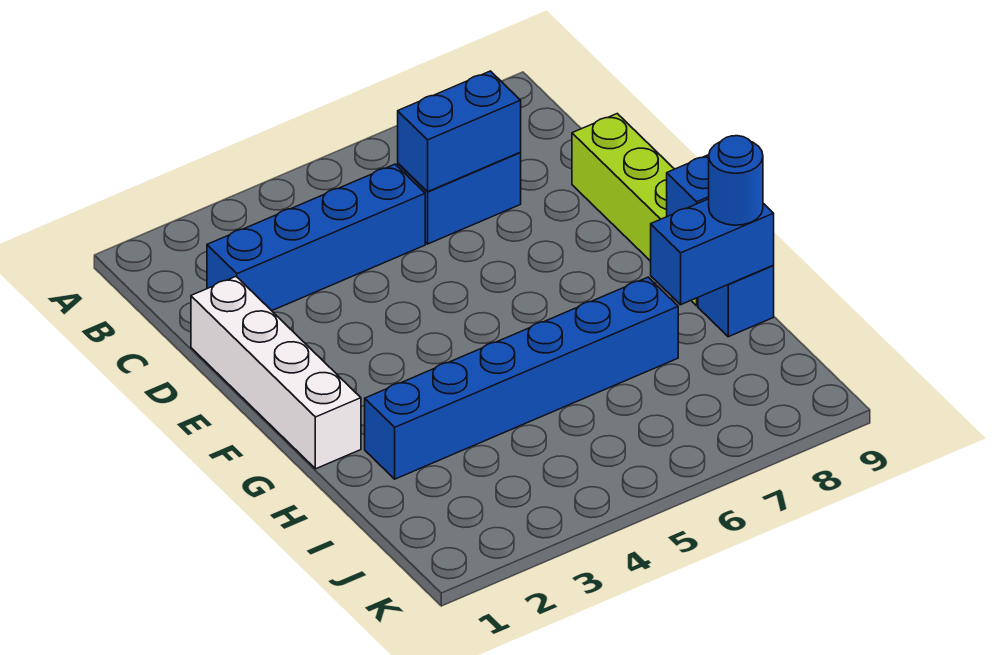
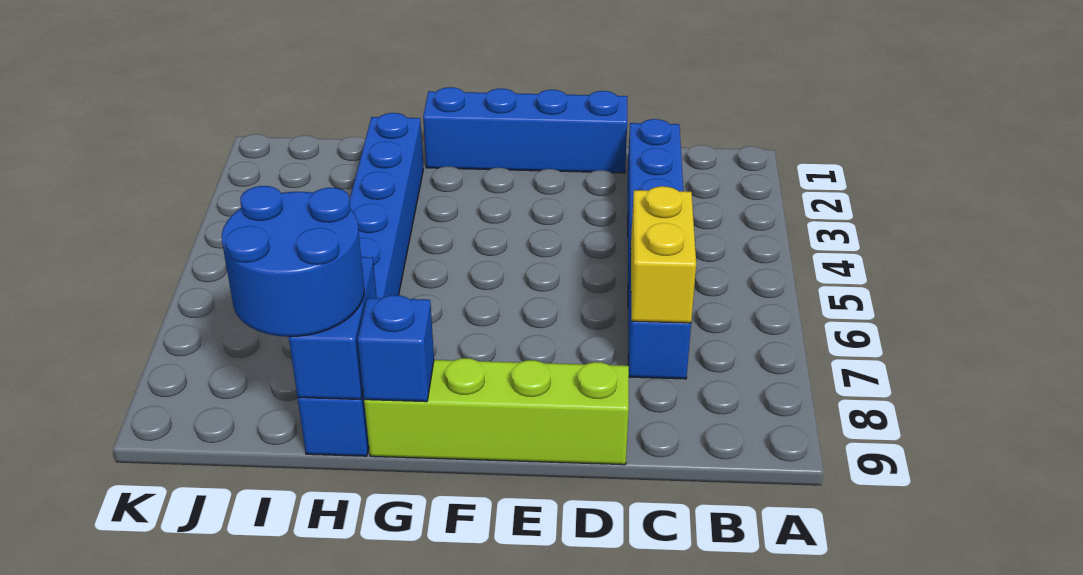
blue brick C6:C7 level 2 -> yellow brick C6:C7 level 2
white brick D1:G1 level 1 -> blue brick D1:G1 level 1
blue round brick H9 level 3 -> blue round brick H8:I9 level 3

